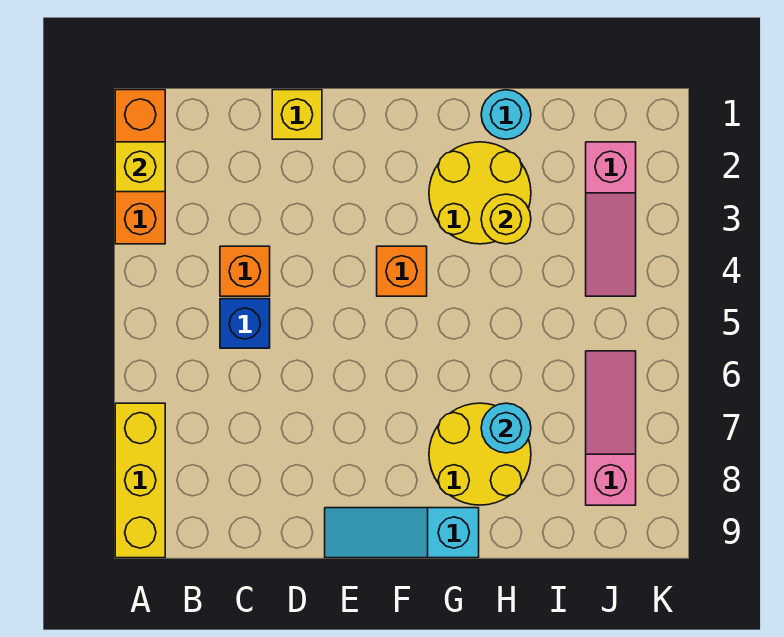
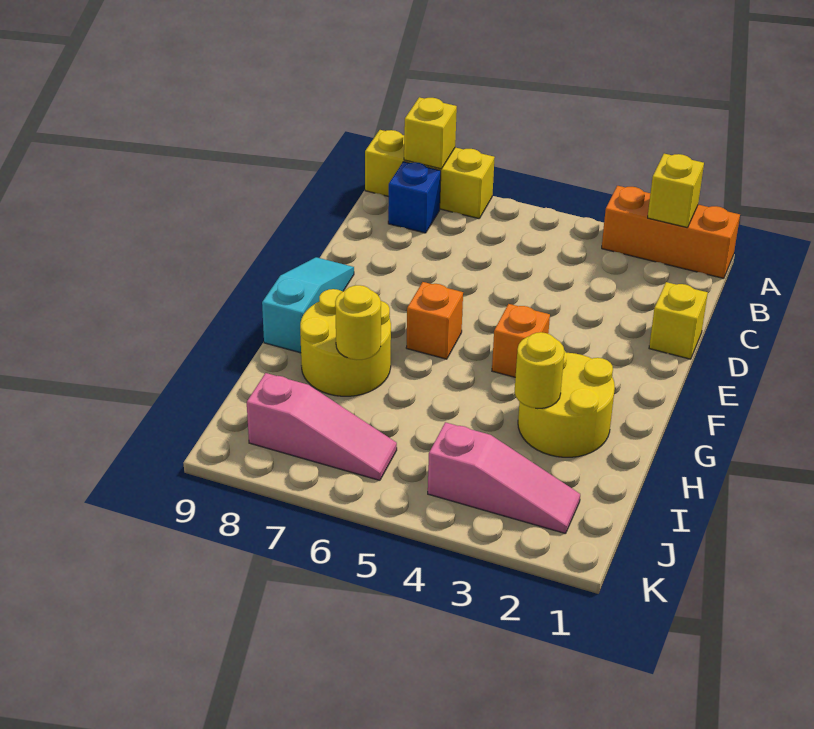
none -> yellow brick A8 level 2
orange brick C4 level 1 -> orange brick F6 level 1
blue brick C5 level 1 -> blue brick B8 level 1
cyan round brick H1 level 1 -> none
cyan round brick H7 level 2 -> yellow round brick H7 level 2
pink slope J2:J4 level 1 top 2 -> pink slope J2:J4 level 1 top 4

